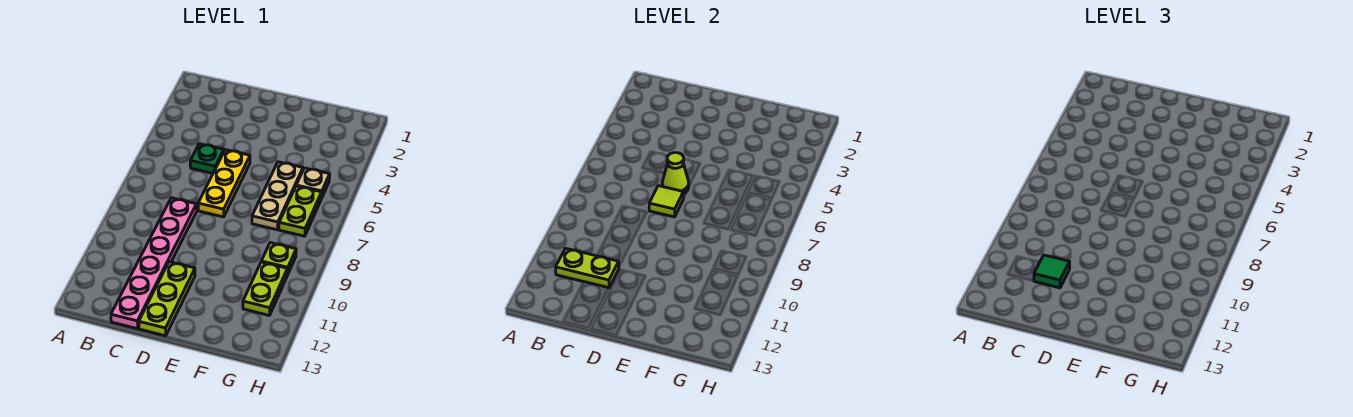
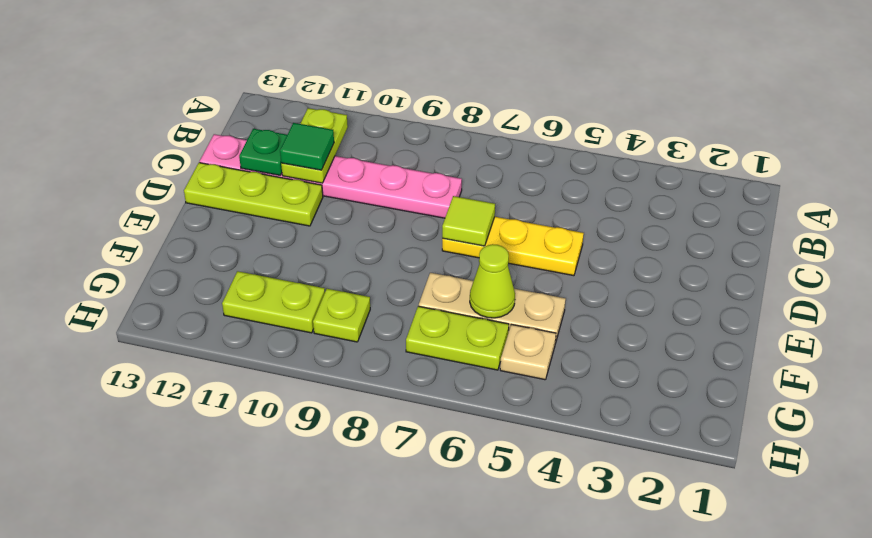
green plate C5 level 1 -> green plate C12 level 2
lime cone D6 level 2 -> lime cone F6 level 2

